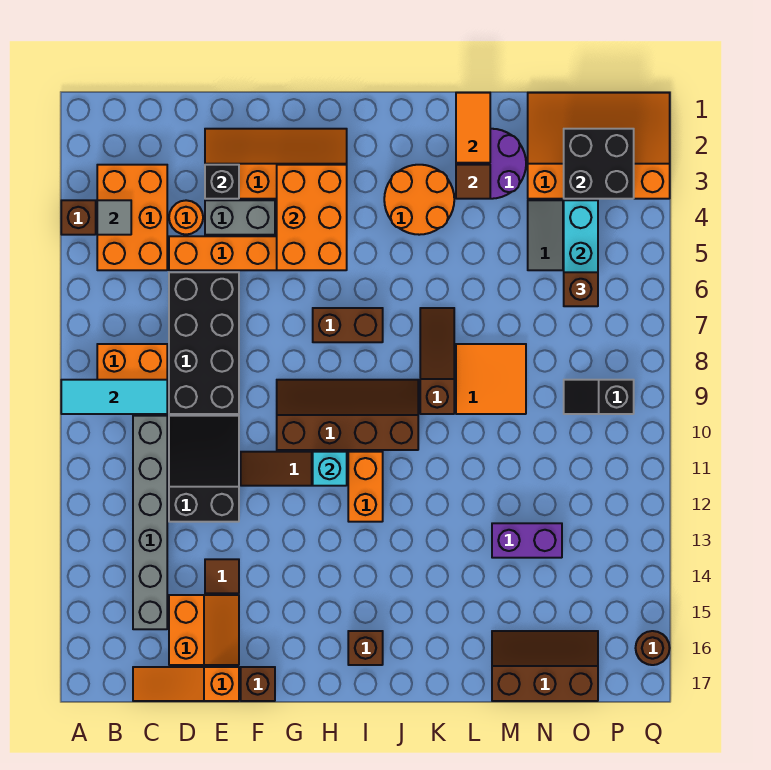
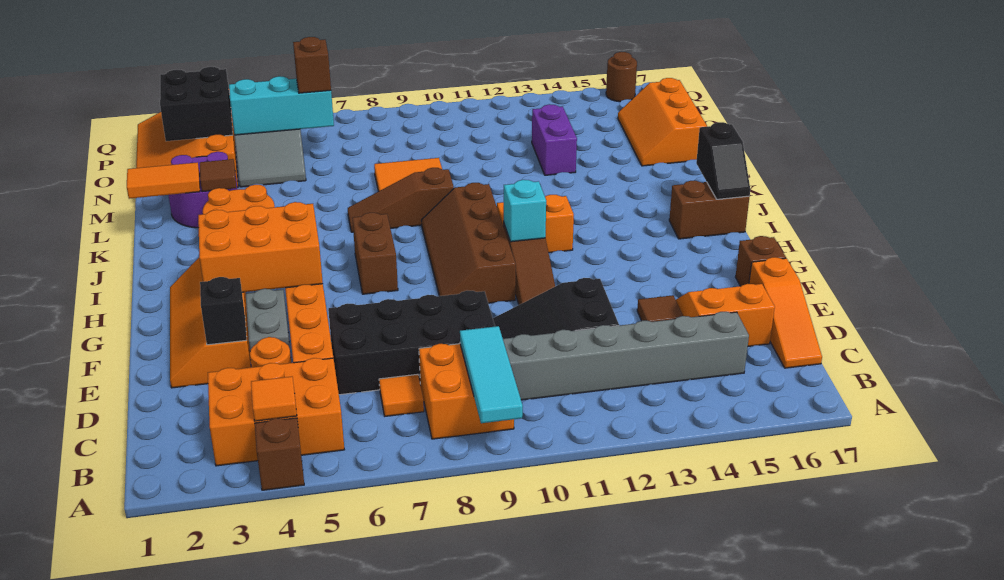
grey tile B4 level 2 -> orange tile B4 level 2
none -> orange tile C7 level 1
brown brick I16 level 1 -> brown brick I16:I17 level 1
brown slope M16:O17 level 1 top 17 -> orange slope M16:O17 level 1 top 17
black slope O9:P9 level 1 top P -> black slope I17:J17 level 2 top J

